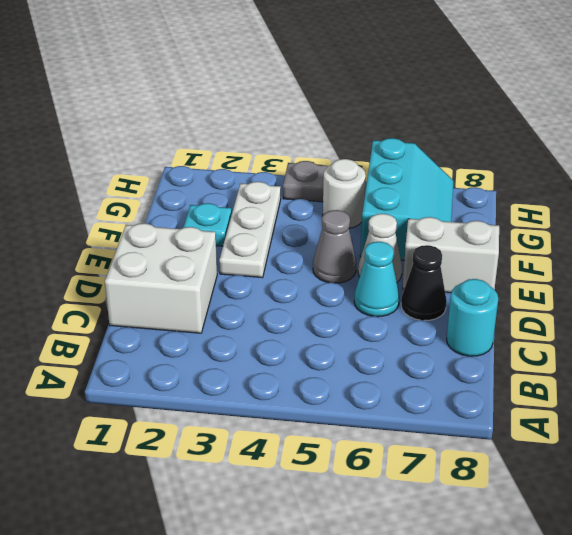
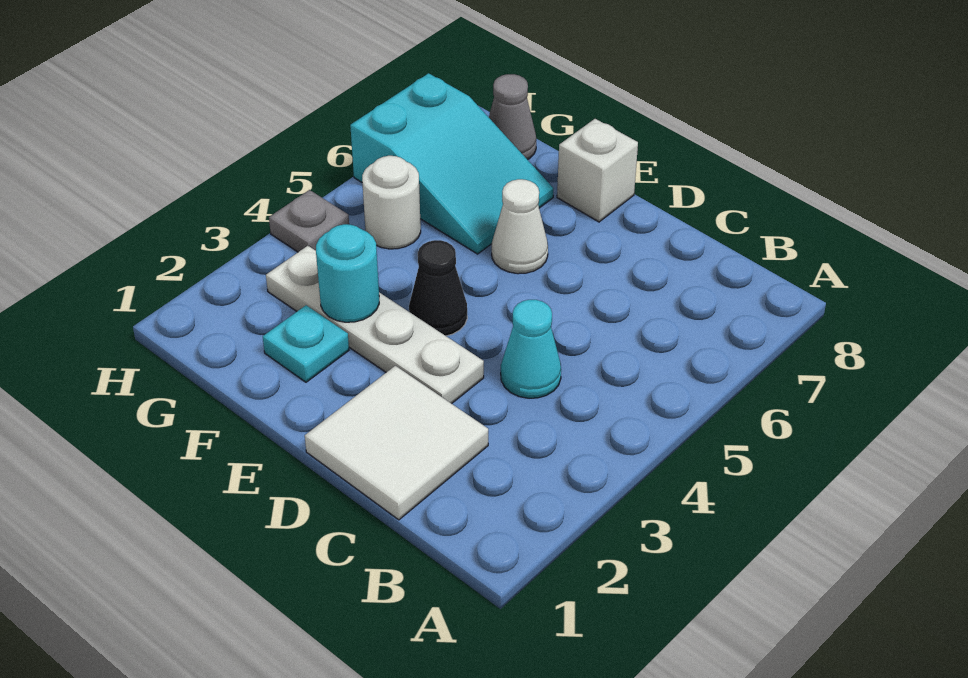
white brick C1:D2 level 1 -> white tile C1:D2 level 1
cyan round brick C8 level 1 -> cyan round brick F3 level 2
cyan cone D6 level 1 -> cyan cone C4 level 1
black cone D7 level 1 -> black cone E4 level 1
white plate E3:G3 level 1 -> white plate D3:G3 level 1
grey cone E5 level 1 -> grey cone G8 level 1
white brick E7:E8 level 1 -> white brick E8 level 1
cyan slope F6:H7 level 1 top 6 -> cyan slope F6:H7 level 1 top H

